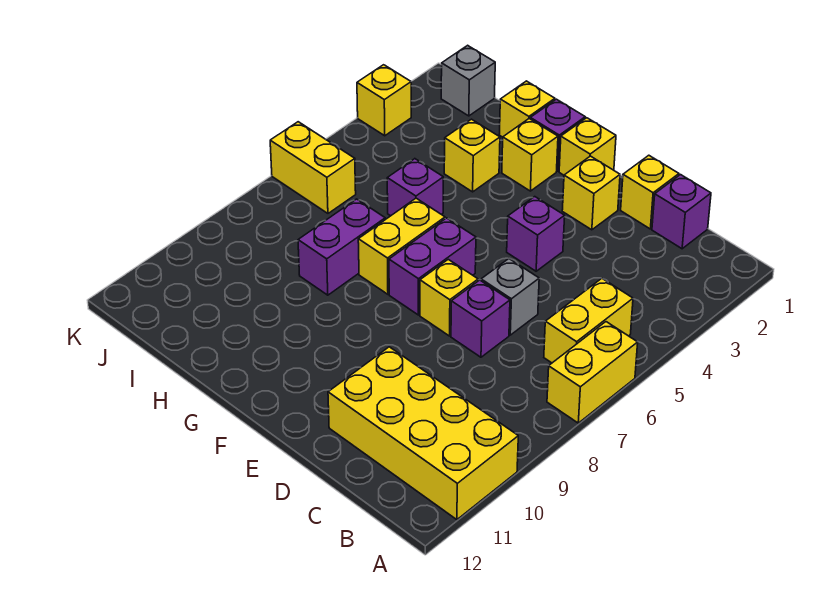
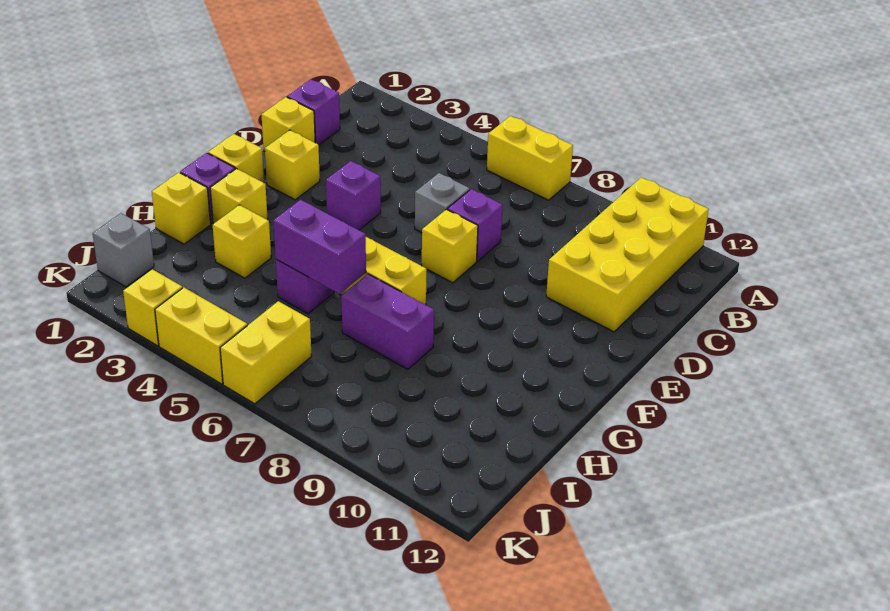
yellow brick B5:B6 level 1 -> yellow brick K4:K5 level 1
purple brick F6:F7 level 1 -> purple brick H5:H6 level 2

